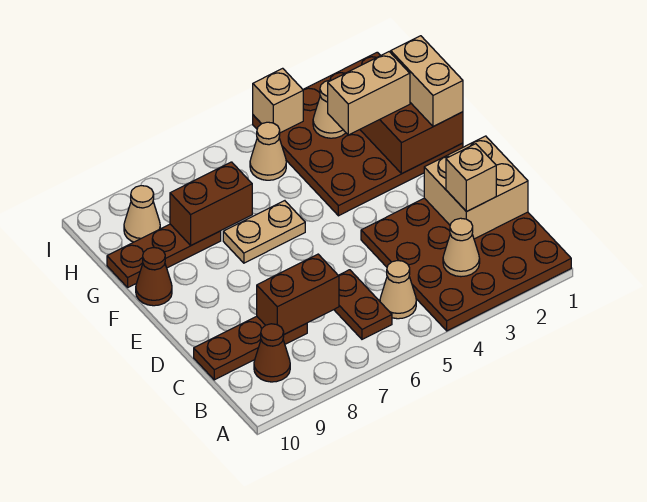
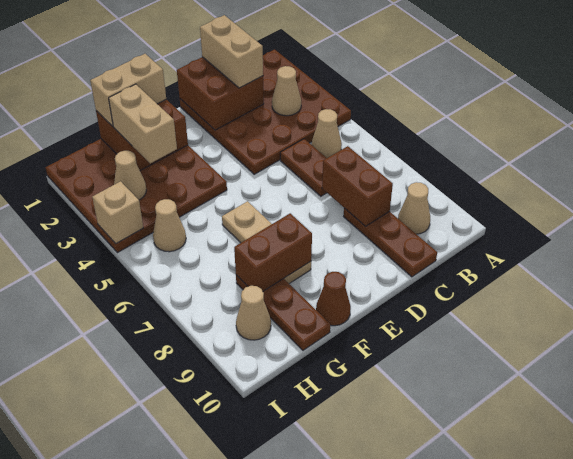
brown plate B6:C6 level 1 -> brown plate C5:C6 level 1
brown cone B9 level 1 -> tan cone B9 level 1
tan brick C1:D2 level 2 -> brown brick C1:D2 level 2
tan brick C2 level 3 -> tan brick C1:C2 level 3
tan plate F6:F7 level 1 -> tan plate F6:F8 level 1
brown brick G7:G8 level 2 -> brown brick F8:G8 level 2

